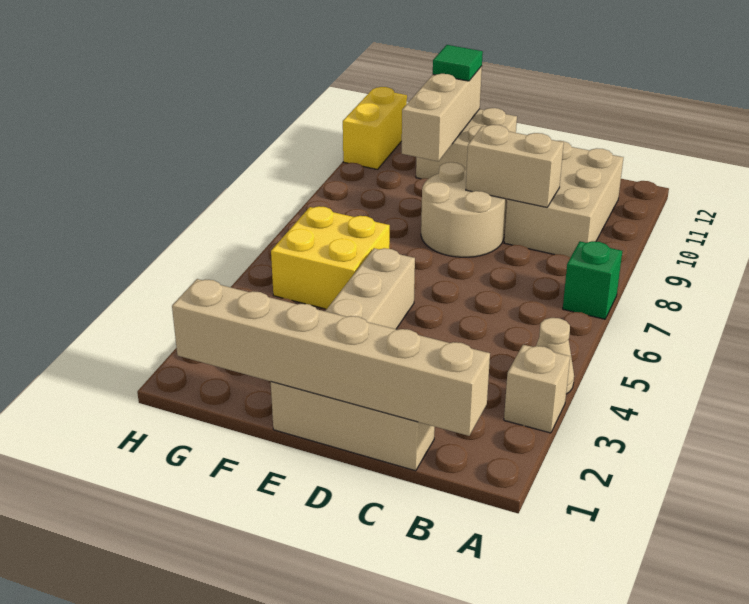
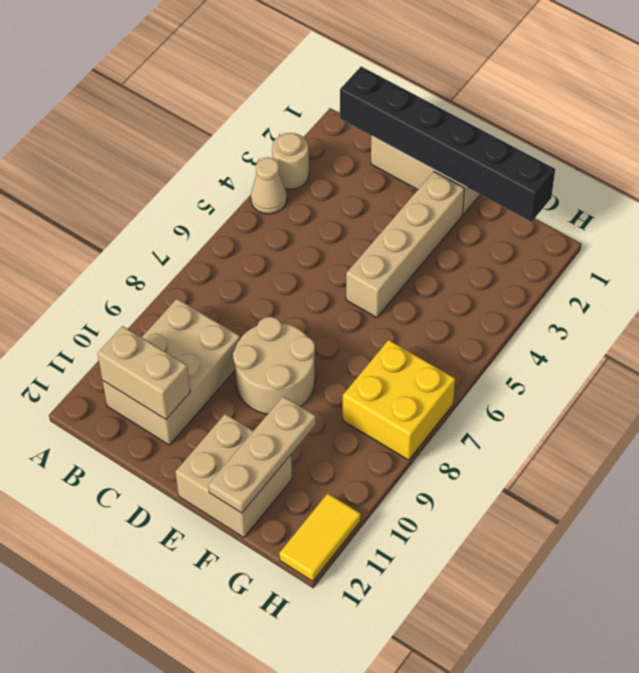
tan brick A3 level 1 -> tan round brick A3 level 1
green brick A7 level 1 -> none
tan brick B1:G1 level 2 -> black brick B1:G1 level 2
tan brick C9:D9 level 2 -> tan brick B11:C11 level 2
yellow brick F5:G6 level 1 -> yellow brick G7:H8 level 1
tan brick F10:F12 level 2 -> tan plate F10:F12 level 2
green tile F12 level 3 -> none
yellow brick H11:H12 level 1 -> yellow tile H11:H12 level 1

